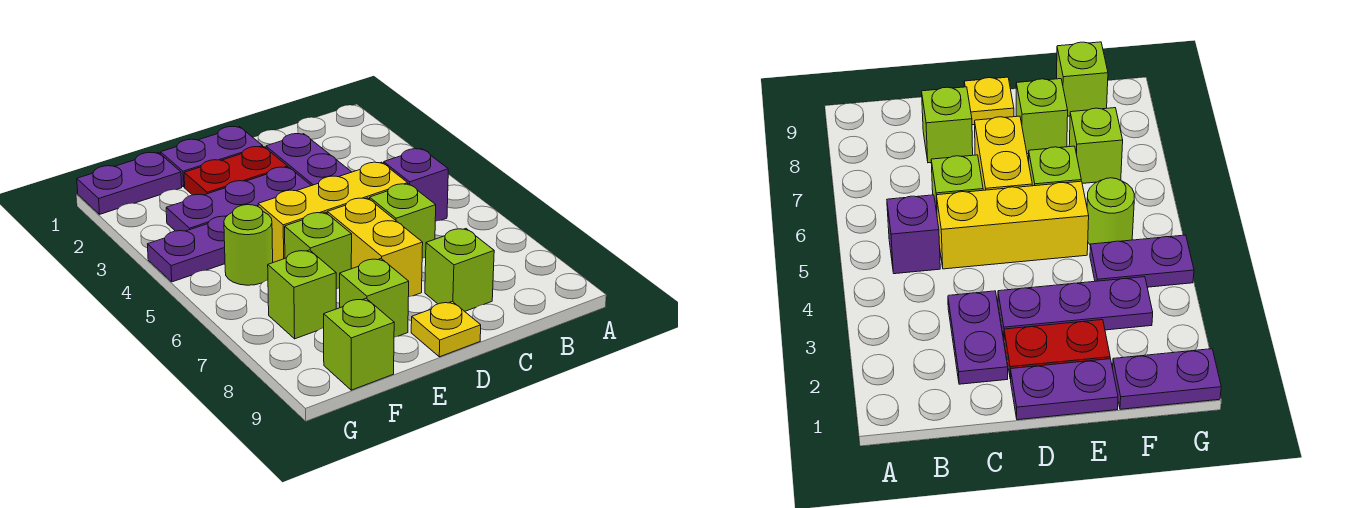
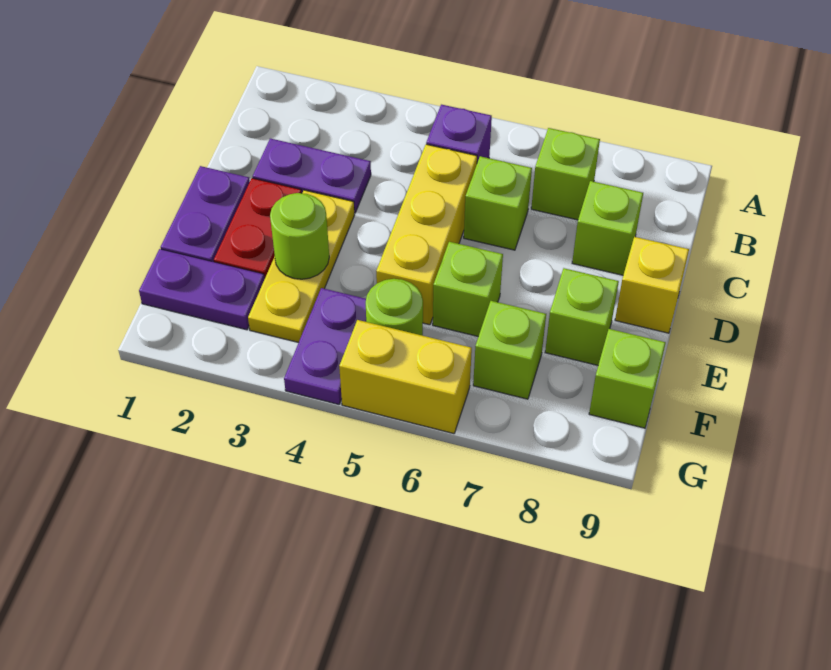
none -> lime brick B7 level 1
purple plate D3:F3 level 1 -> yellow plate D3:F3 level 1
yellow brick D6:D7 level 1 -> yellow brick G5:G6 level 1
yellow plate D9 level 1 -> yellow brick D9 level 1
none -> lime round brick E3 level 2
purple plate F1:G1 level 1 -> purple plate F1:F2 level 1

